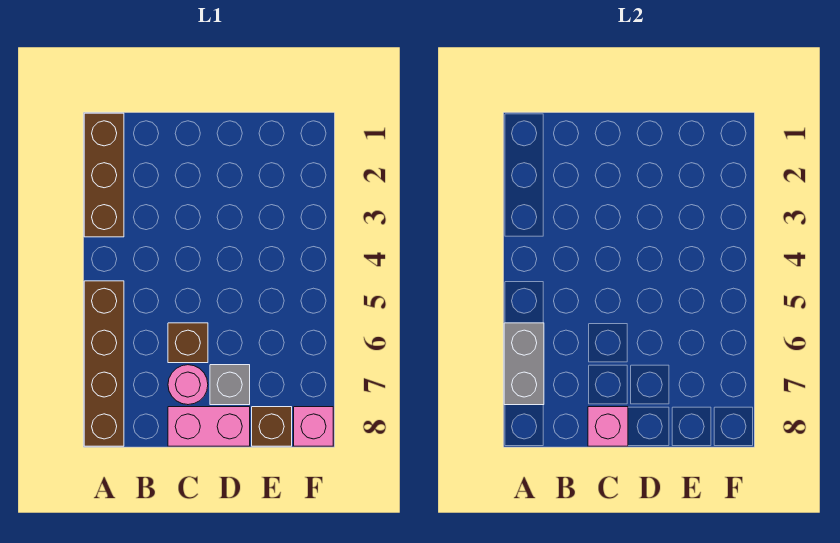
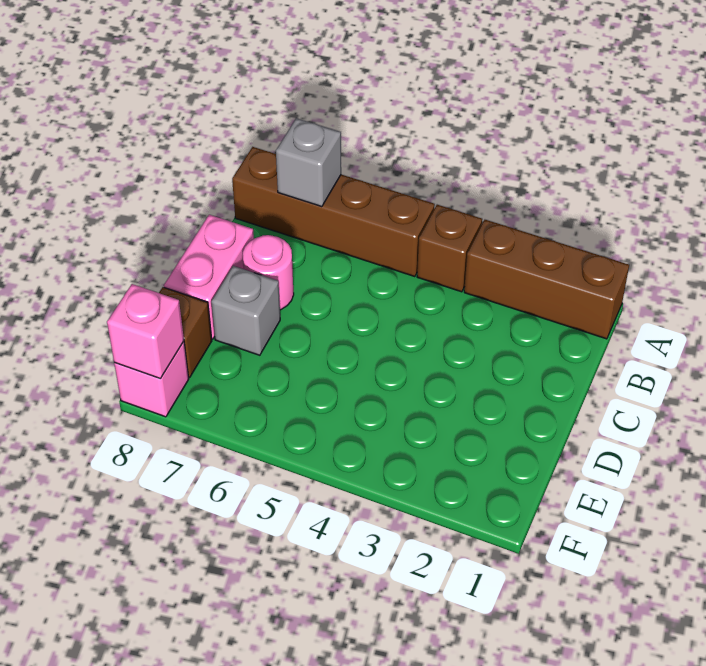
grey brick A6:A7 level 2 -> grey brick A7 level 2
brown brick C6 level 1 -> brown brick A4 level 1
pink brick C8 level 2 -> pink brick F8 level 2

